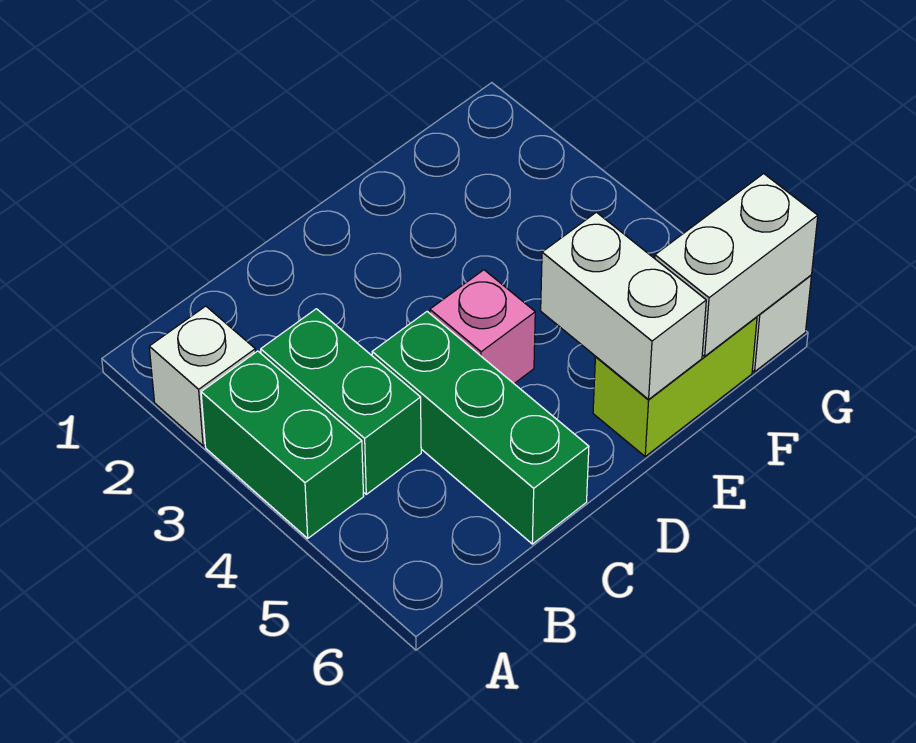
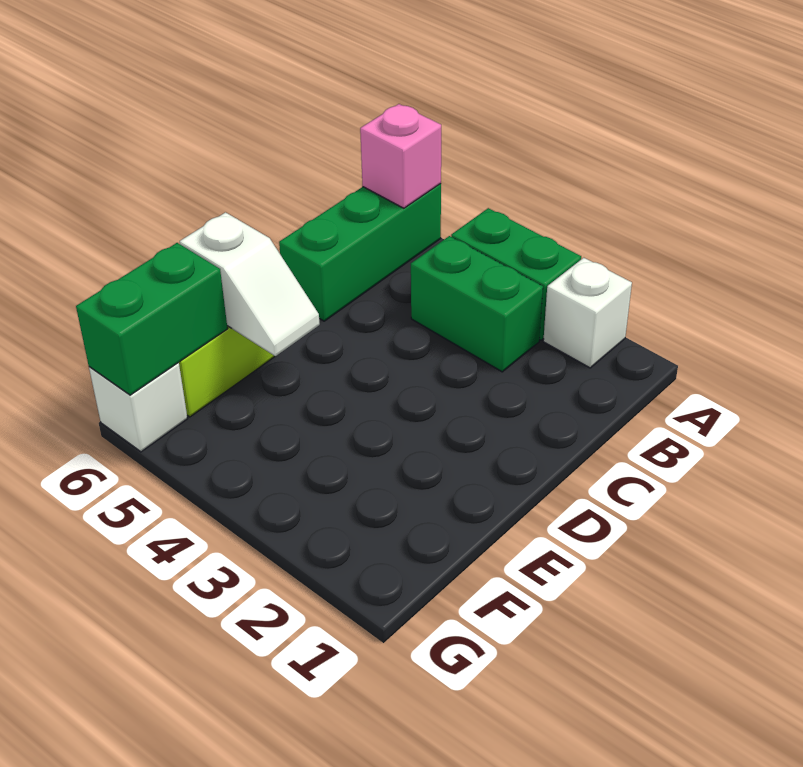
green brick C4:C6 level 1 -> green brick A6:C6 level 1
pink brick D4 level 1 -> pink brick A6 level 2
white brick E5:E6 level 2 -> white slope E5:E6 level 2 top 6
white brick F6:G6 level 2 -> green brick F6:G6 level 2

